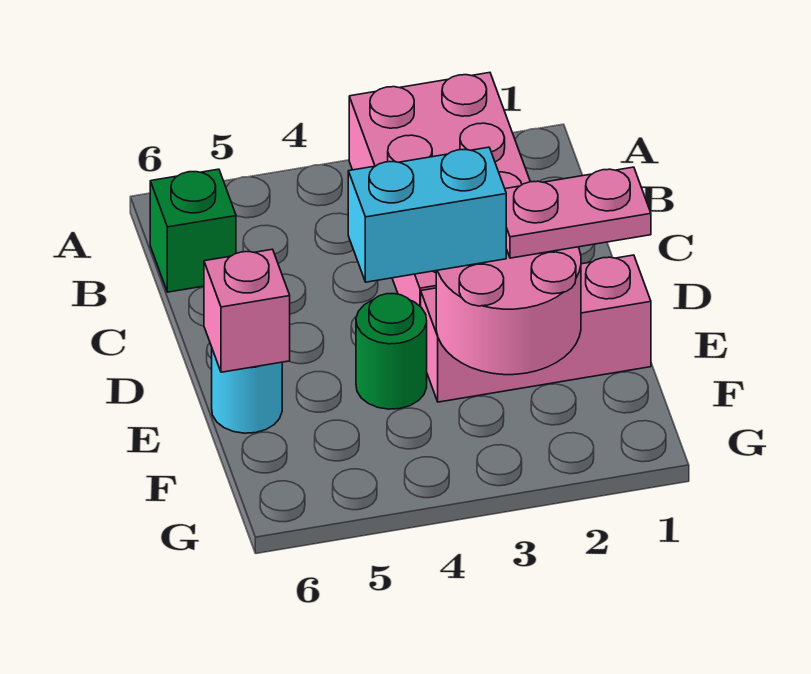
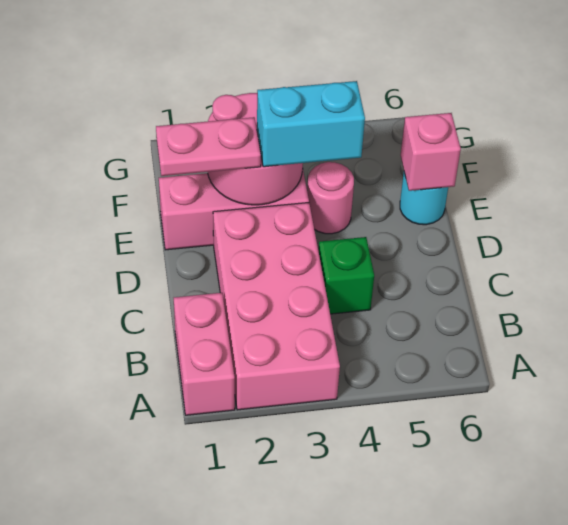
none -> pink brick A1:B1 level 1
green brick B6 level 1 -> green brick C4 level 1
green round brick E4 level 1 -> pink round brick E4 level 1

